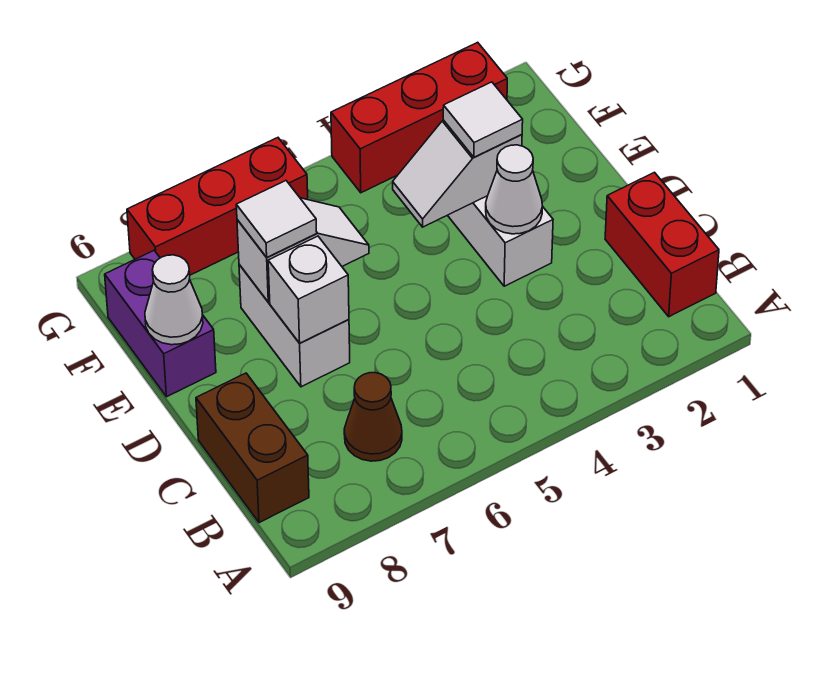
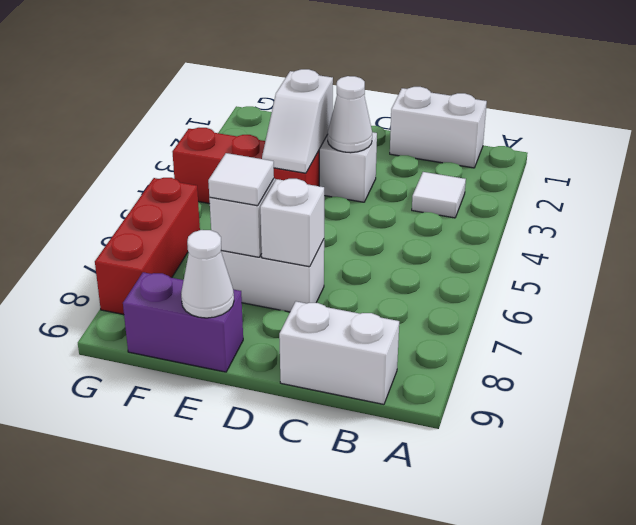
red brick B1:C1 level 1 -> white brick B1:C1 level 1
brown cone B7 level 1 -> none
brown brick B9:C9 level 1 -> white brick B9:C9 level 1
white tile E3 level 3 -> white tile B3 level 1
red brick G2:G4 level 1 -> red brick E4:G4 level 1

